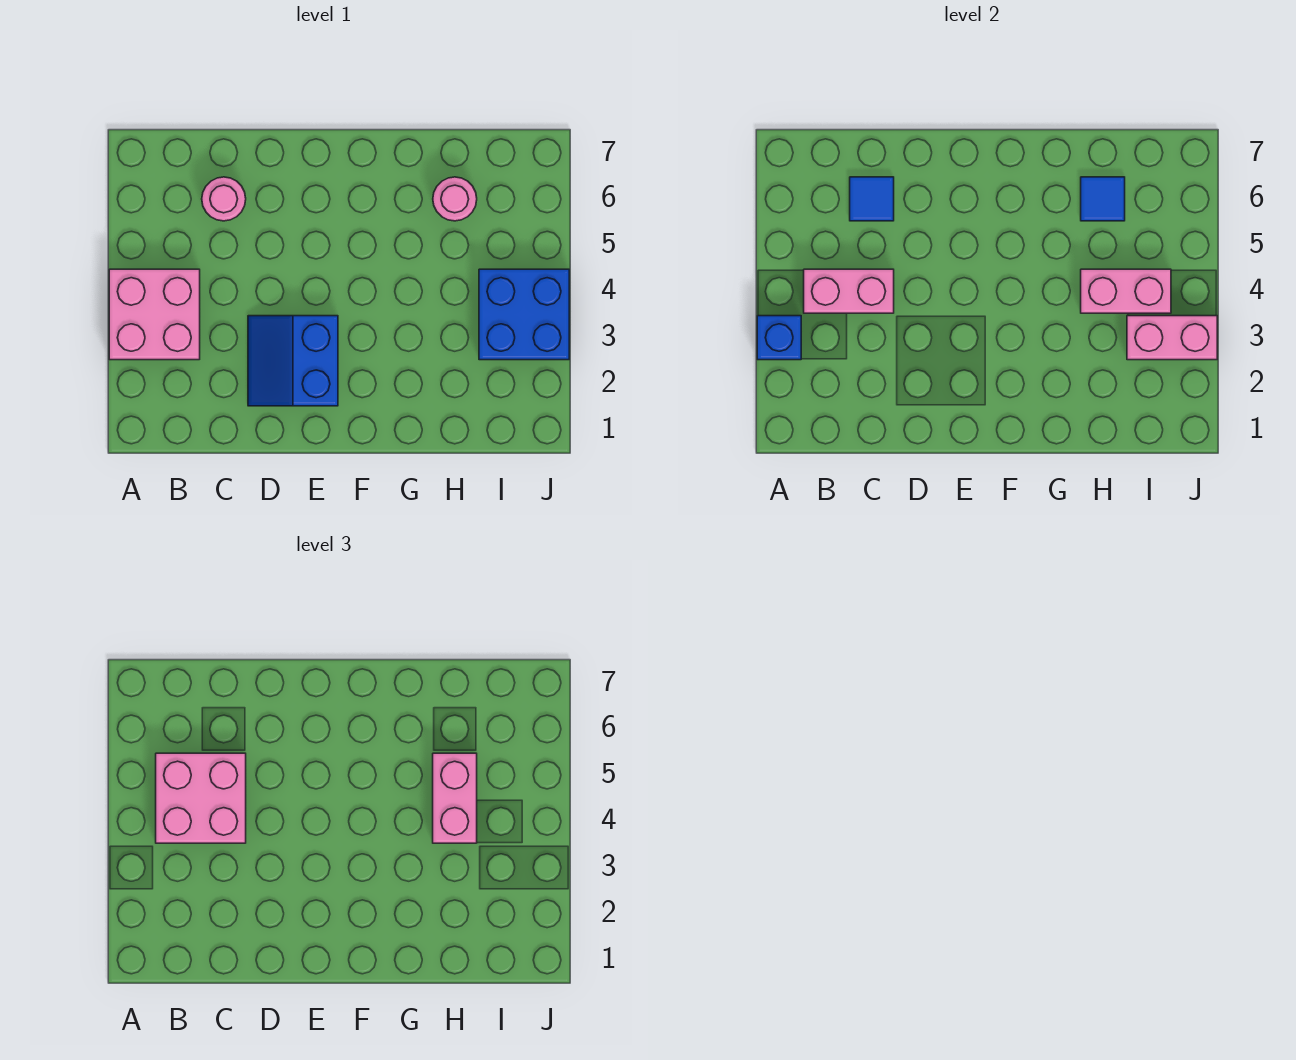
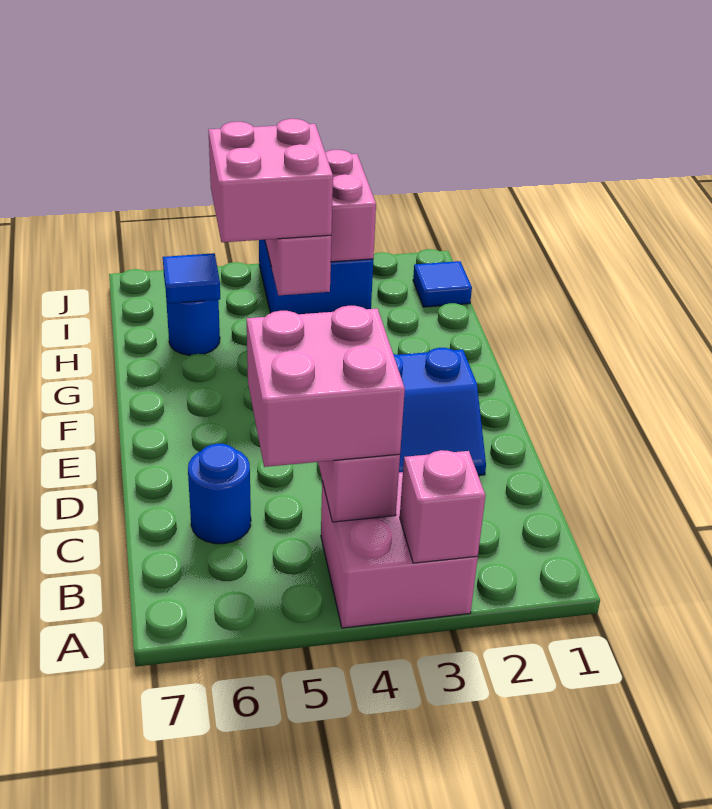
blue brick A3 level 2 -> pink brick A3 level 2
pink round brick C6 level 1 -> blue round brick C6 level 1
blue tile C6 level 2 -> blue tile I1 level 1
pink brick H4:H5 level 3 -> pink brick H4:I5 level 3
pink round brick H6 level 1 -> blue round brick H6 level 1

